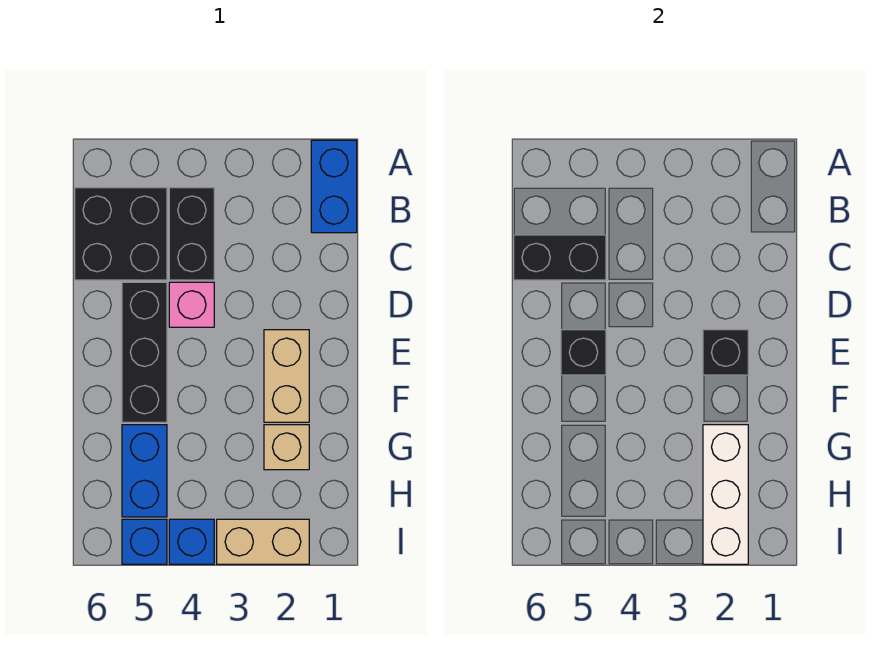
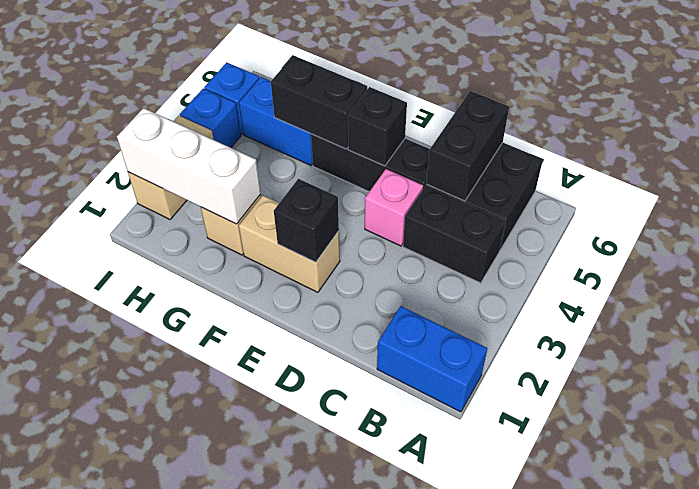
none -> black brick F5:G5 level 2

